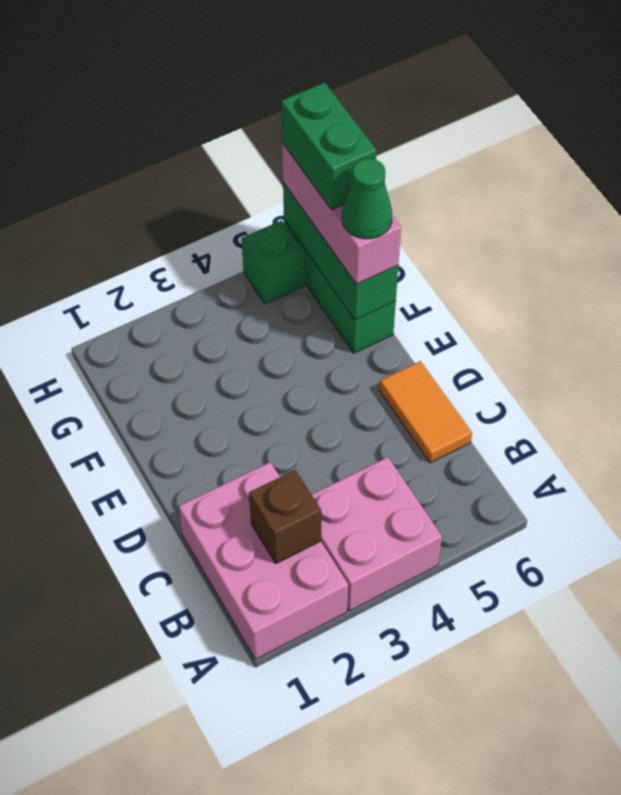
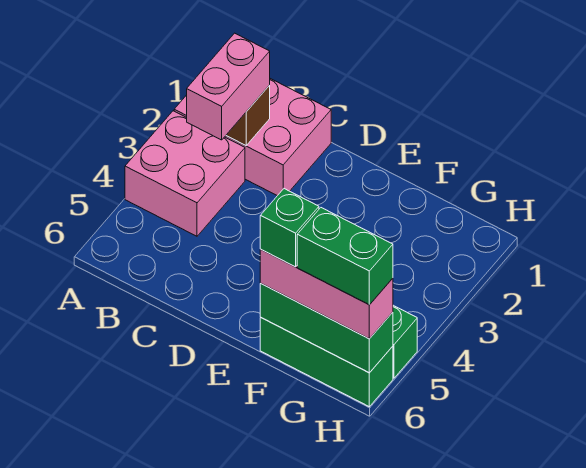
none -> pink brick B2:B3 level 3
orange tile C6:D6 level 1 -> none
green cone F6 level 4 -> green brick F6 level 4

